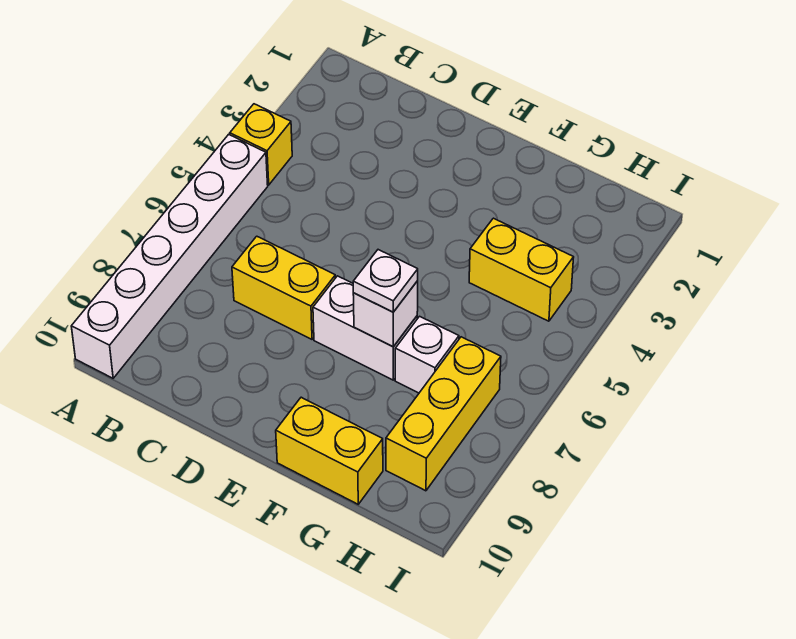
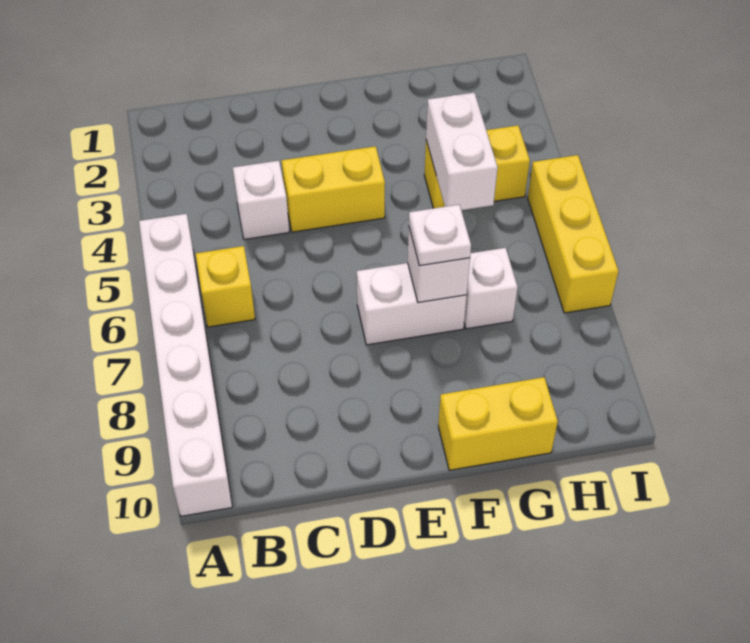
yellow brick A4 level 1 -> yellow brick B6 level 1
none -> white brick C4 level 1
yellow brick C7:D7 level 1 -> yellow brick D4:E4 level 1
none -> white brick G4:G5 level 2
yellow brick H7:H9 level 1 -> yellow brick I5:I7 level 1

